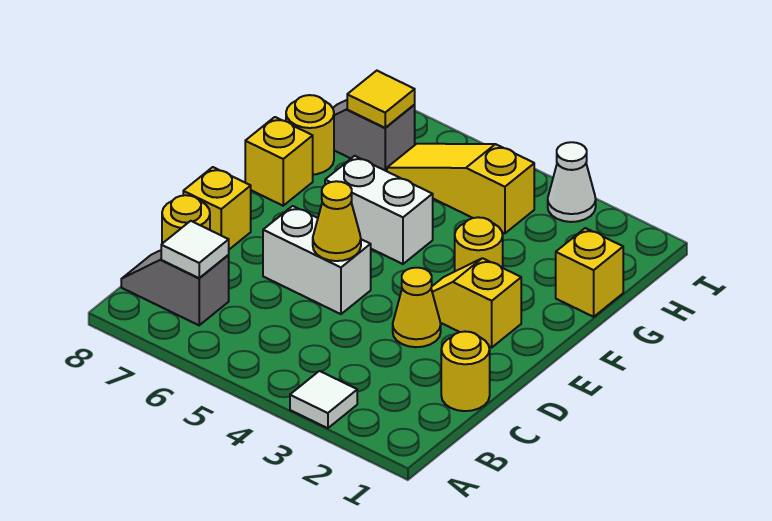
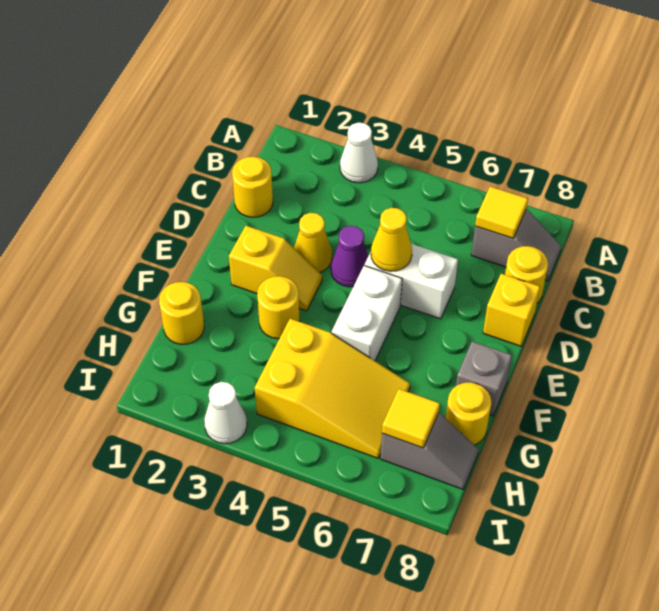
white tile A3 level 1 -> white cone A3 level 1
white tile B7 level 2 -> yellow tile B7 level 2
none -> purple cone D4 level 1
white brick F5:F6 level 1 -> white brick E5:F5 level 1
yellow brick F8 level 1 -> grey brick F8 level 1
yellow brick G1 level 1 -> yellow round brick G1 level 1
yellow slope H4:H6 level 1 top 4 -> yellow slope G4:H6 level 1 top 4

